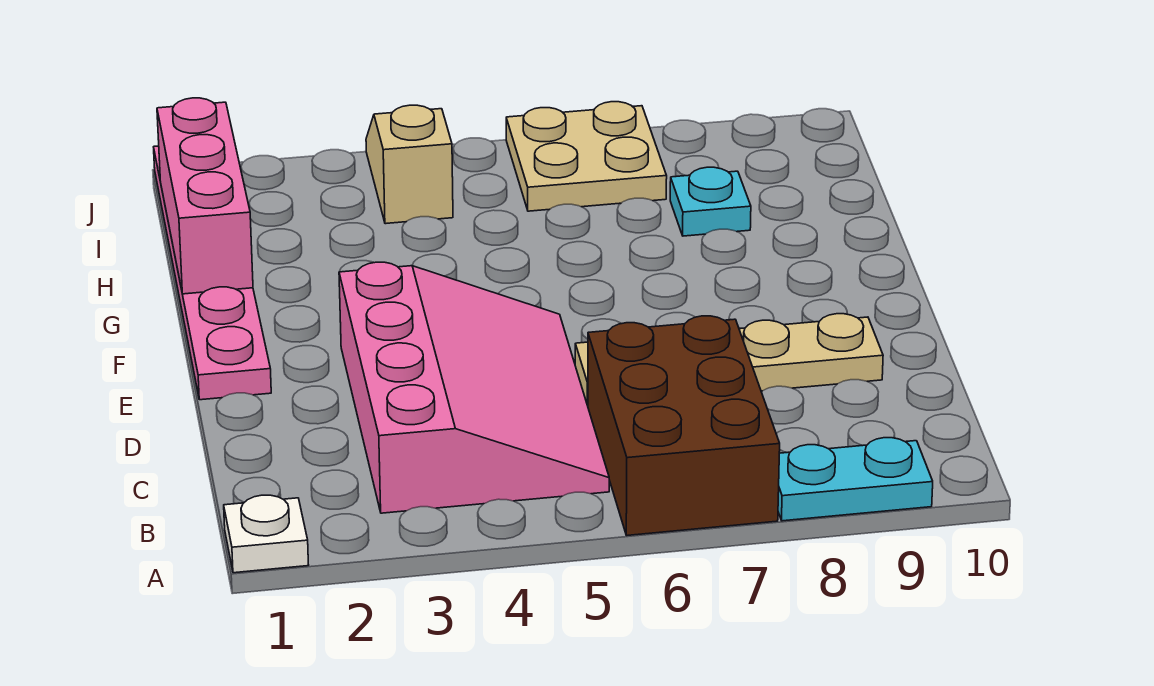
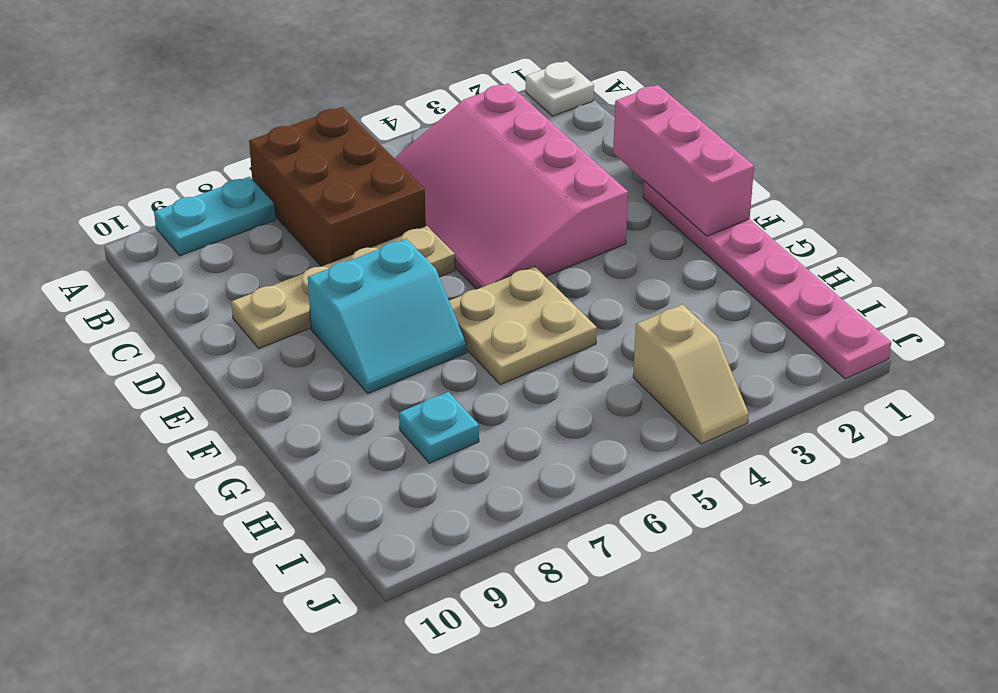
none -> cyan slope E7:F8 level 1 top E
pink brick G1:I1 level 2 -> pink brick D1:F1 level 2
tan plate I6:J7 level 1 -> tan plate F5:G6 level 1

